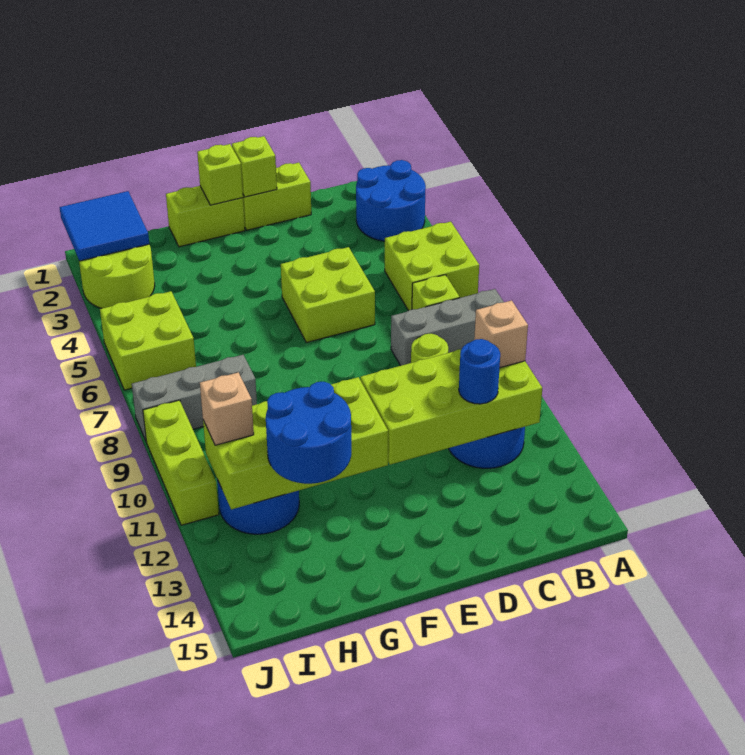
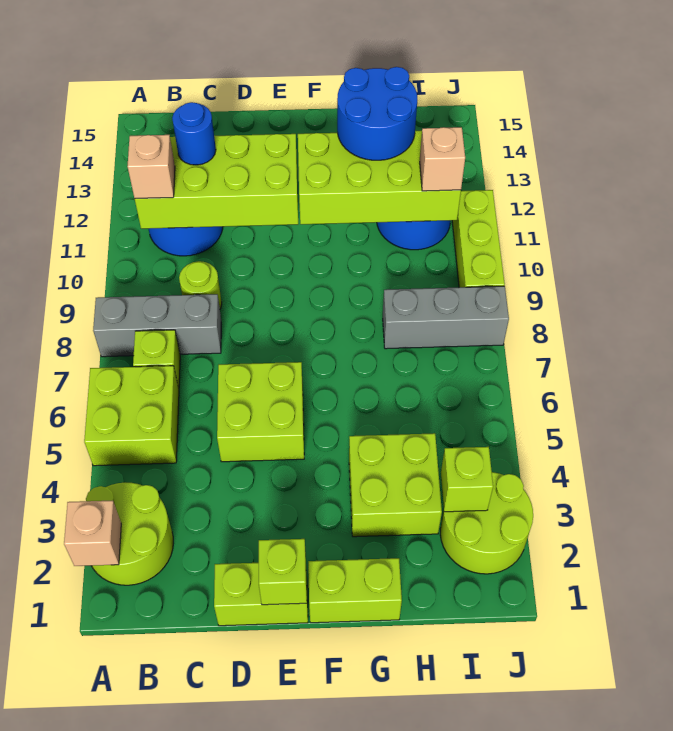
blue round brick A2:B3 level 1 -> lime round brick A2:B3 level 1
none -> tan brick A2 level 2
lime brick F1 level 2 -> lime brick I3 level 2
blue tile I1:J2 level 2 -> none
lime brick I5:J6 level 1 -> lime brick G3:H4 level 1

